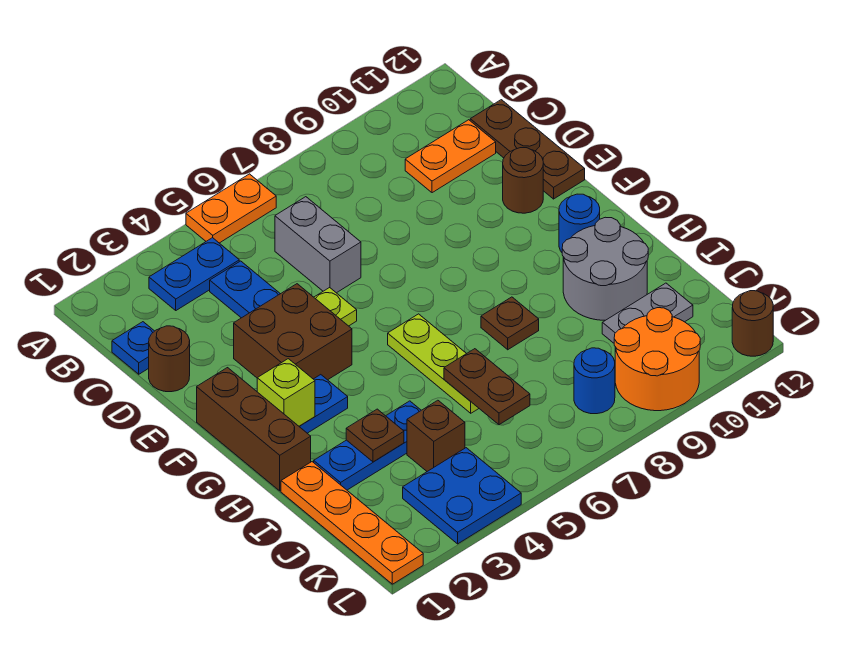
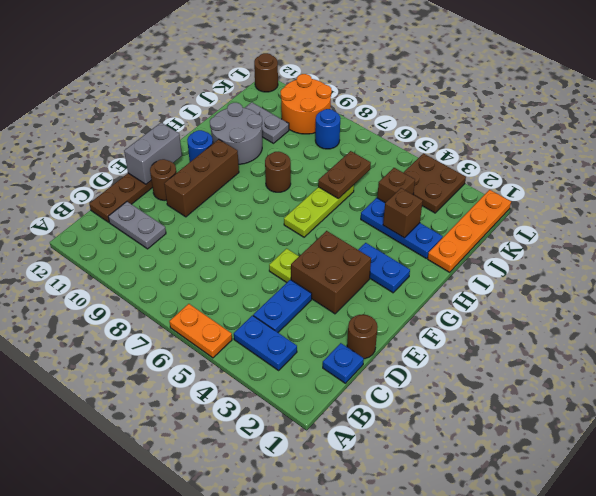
grey brick C6:D6 level 1 -> grey brick E12:F12 level 2
orange plate C10:C11 level 1 -> grey plate C10:C11 level 1
brown brick F1:H1 level 1 -> brown brick E10:G10 level 1
lime brick G2 level 2 -> none
brown plate H8 level 1 -> brown round brick H8 level 1
brown plate I3 level 2 -> brown brick I3 level 2
blue plate K3:L4 level 1 -> brown plate K3:L4 level 1

